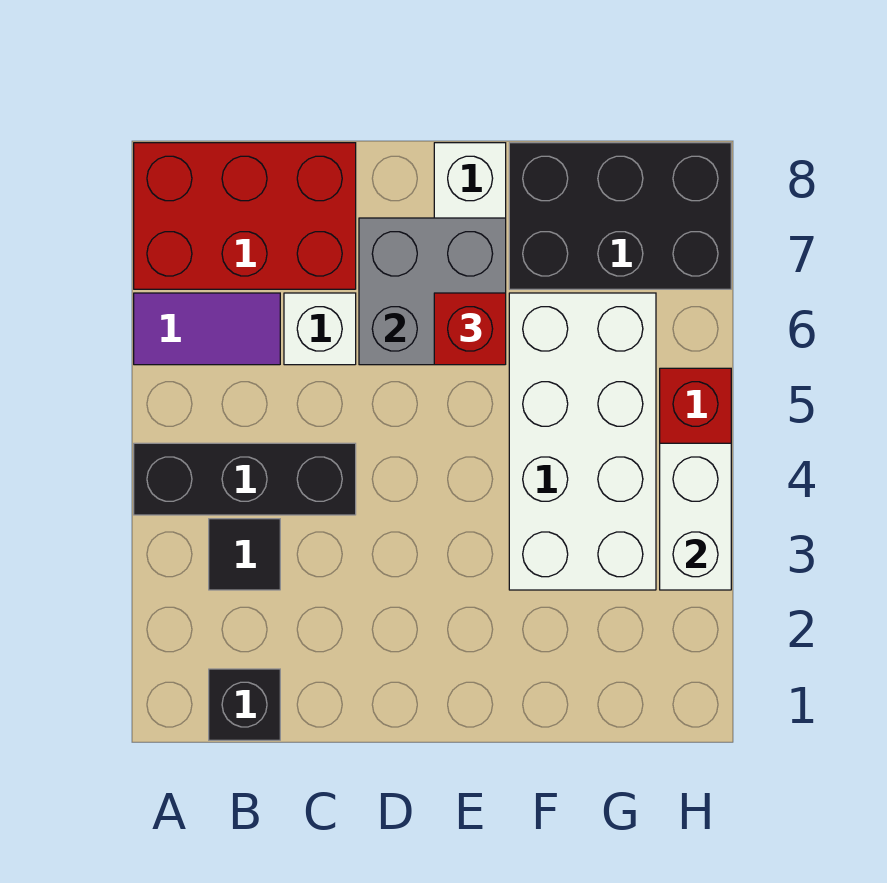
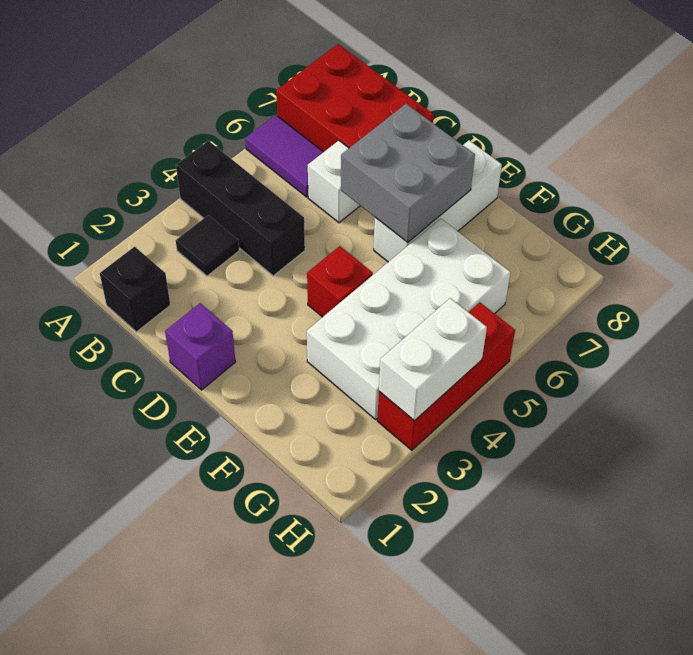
none -> purple brick D1 level 1
red brick E6 level 3 -> red brick E4 level 1
black brick F7:H8 level 1 -> none

